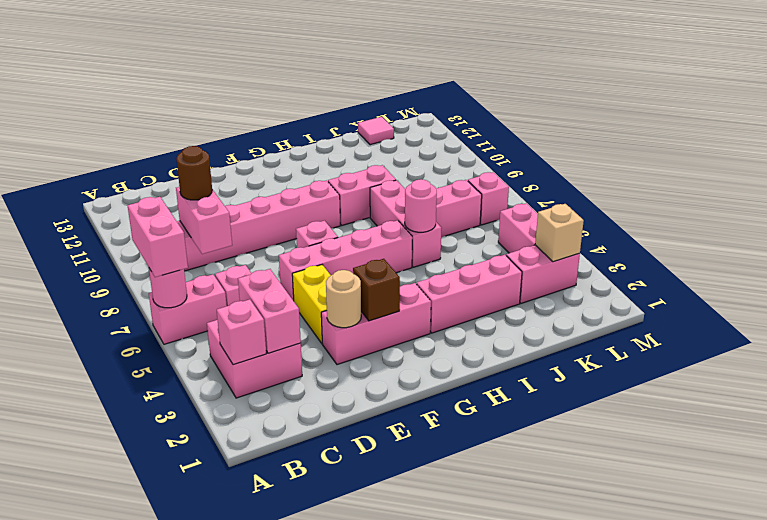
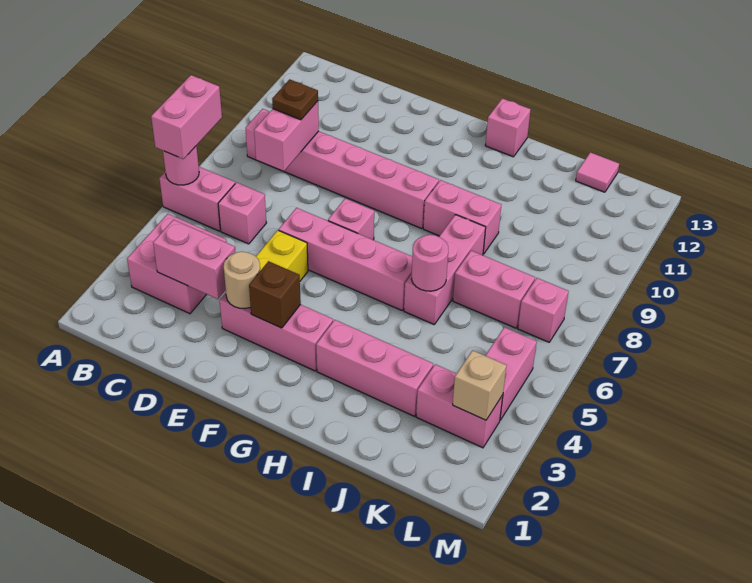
pink brick B3 level 2 -> pink brick H13 level 1
pink brick C3:C4 level 2 -> pink brick C3:D3 level 2
brown round brick C9 level 3 -> brown plate C9 level 3

